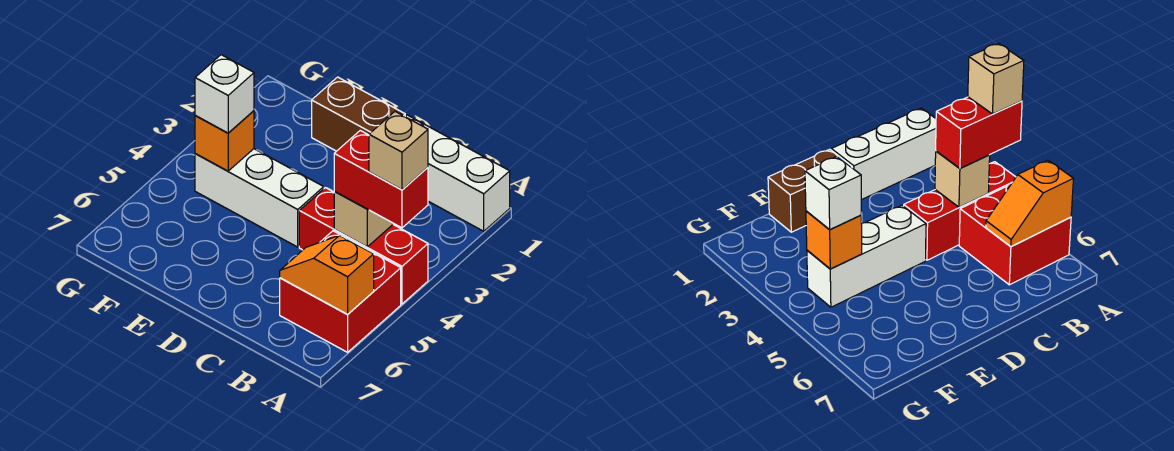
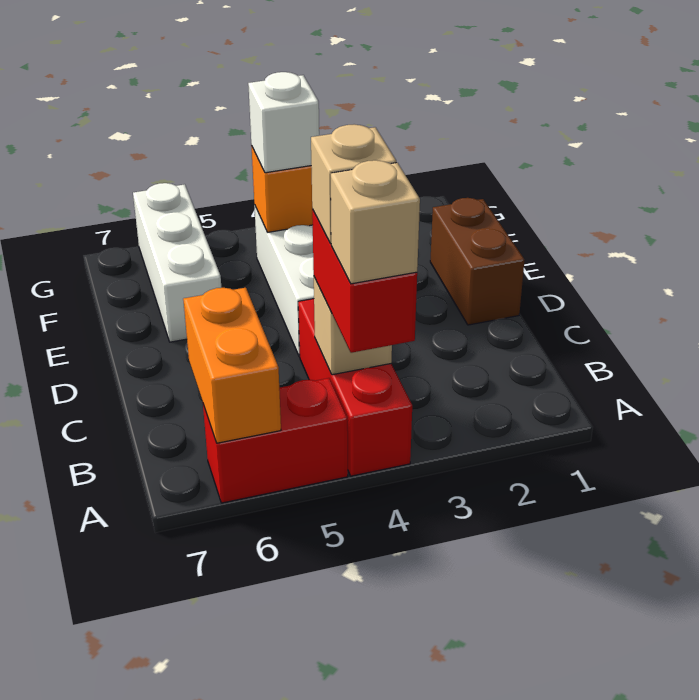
white brick A1:C1 level 1 -> white brick E6:G6 level 1
red brick A5:B6 level 1 -> red brick A5:A6 level 1
orange slope A6:B6 level 2 top A -> orange brick A6:B6 level 2
none -> tan brick B4 level 4

